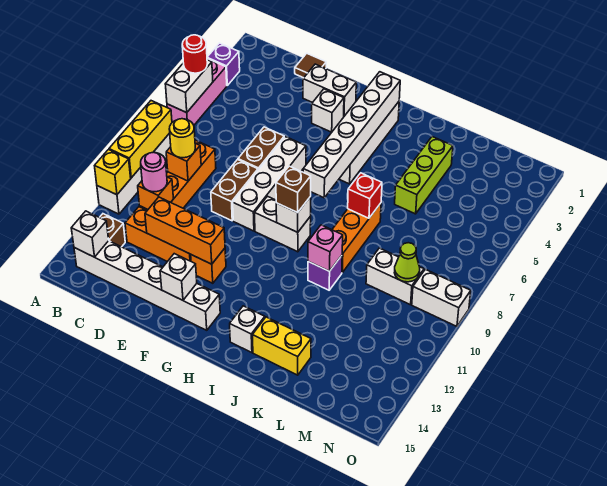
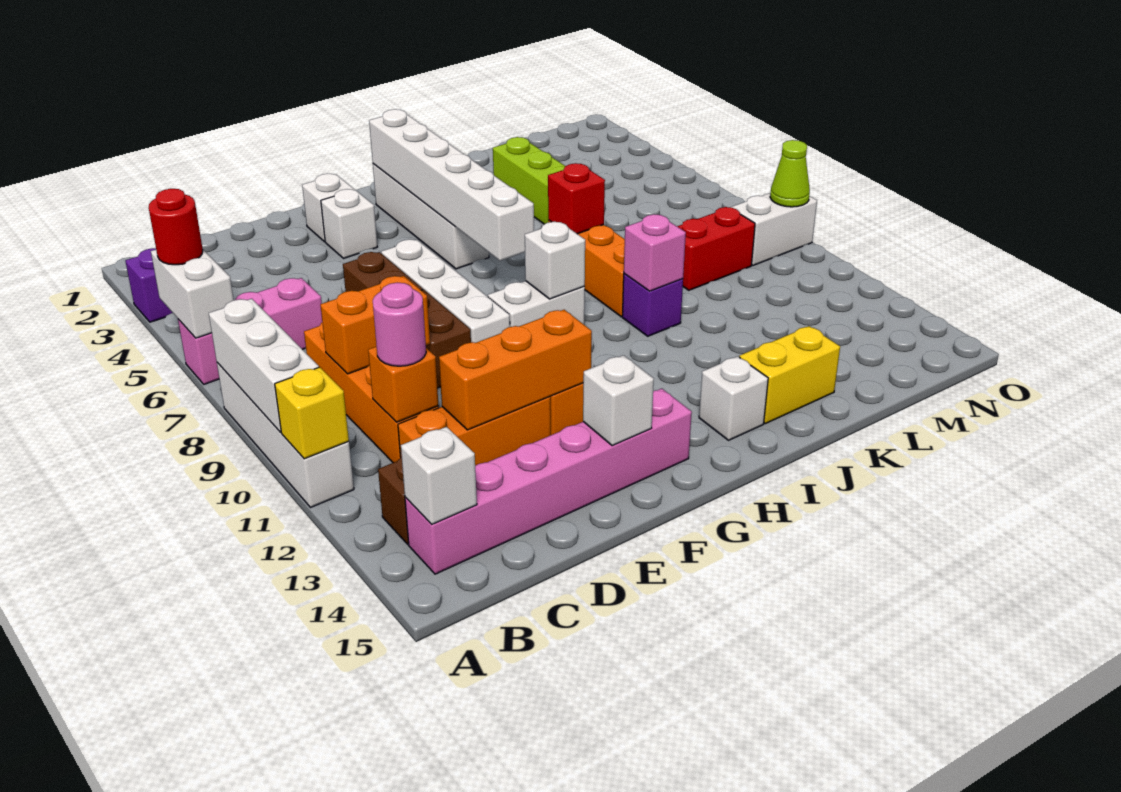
pink brick A4:A6 level 1 -> pink brick A6:C6 level 1
yellow brick A8:A10 level 2 -> white brick A8:A10 level 2
white brick B14:G14 level 1 -> pink brick B14:G14 level 1
orange brick C9 level 2 -> orange brick C9:D9 level 2
yellow round brick C9 level 3 -> none
brown tile D1 level 1 -> none
white brick E2:F2 level 1 -> white brick F2 level 1
brown brick H9 level 3 -> none
white brick L9:M9 level 1 -> red brick L9:M9 level 1
lime cone M9 level 2 -> lime cone O9 level 2

